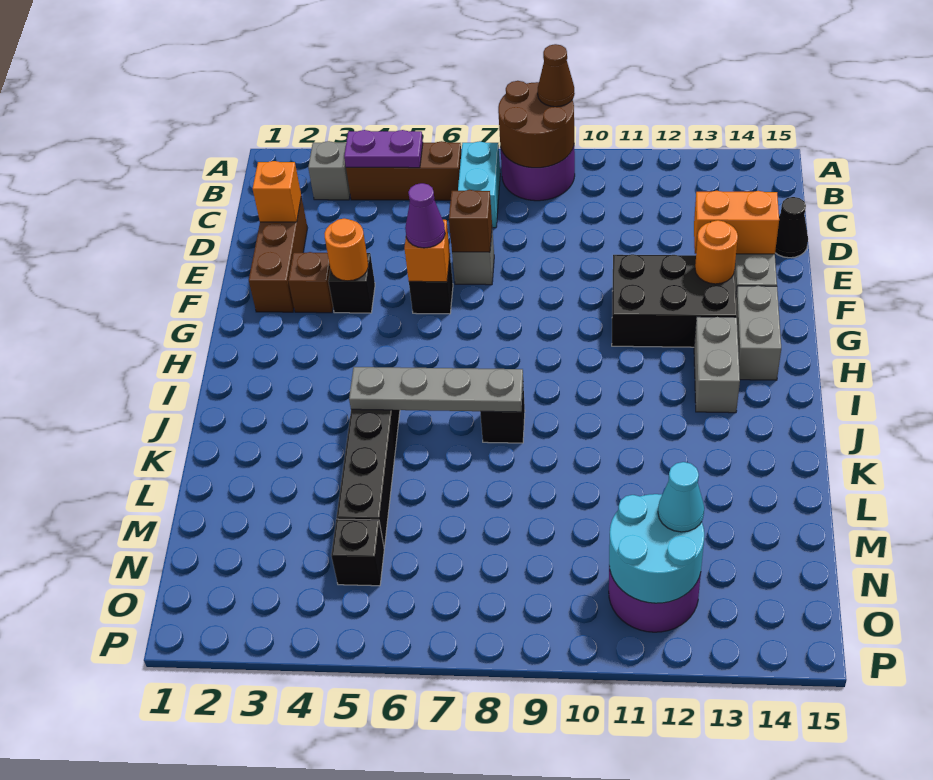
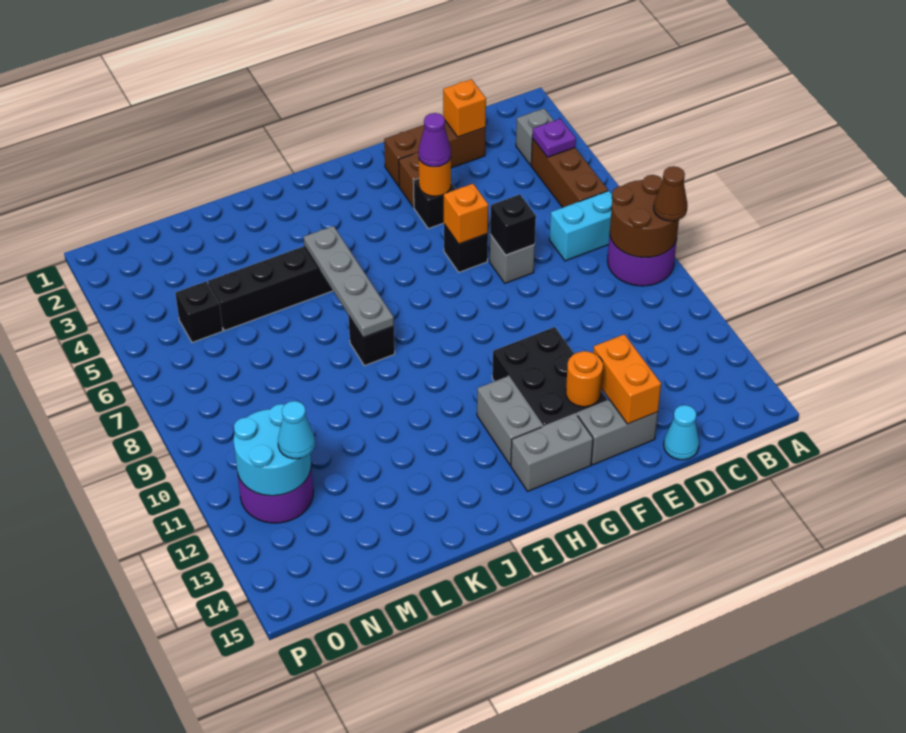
purple plate B4:B5 level 2 -> purple plate B4 level 2
black cone D15 level 1 -> cyan cone D15 level 1
brown brick E7 level 2 -> black brick E7 level 2
purple cone F6 level 3 -> purple cone F4 level 3
grey brick H13:I13 level 1 -> grey brick H12:H13 level 1

